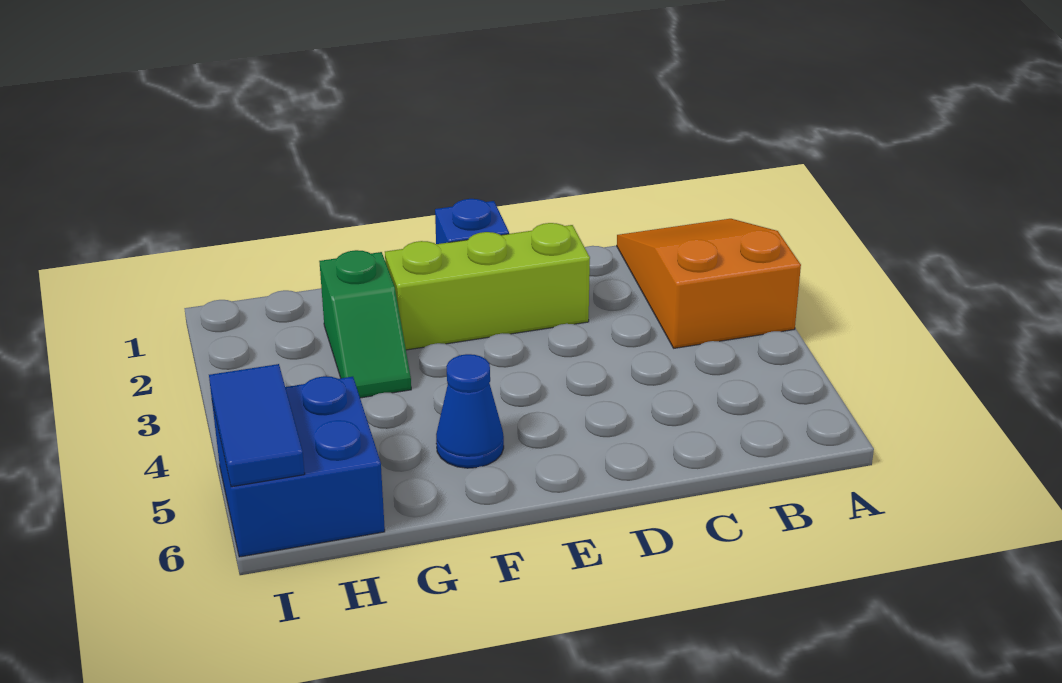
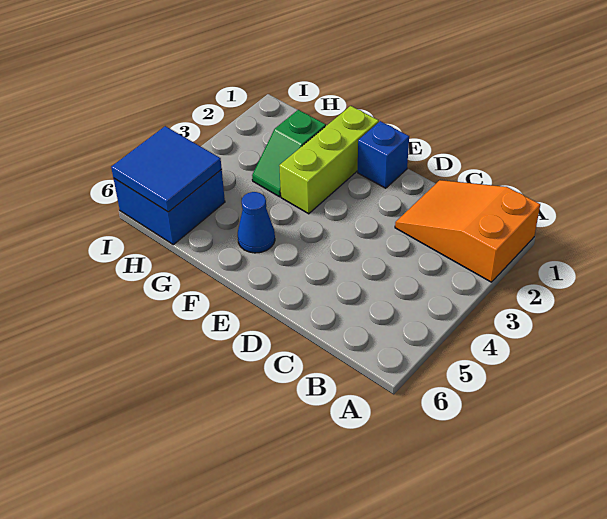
orange slope A1:B3 level 1 top 3 -> orange slope A1:C2 level 1 top A
lime brick D2:F2 level 1 -> lime brick F1:F3 level 1
blue tile I5:I6 level 2 -> blue tile H5:I6 level 2

